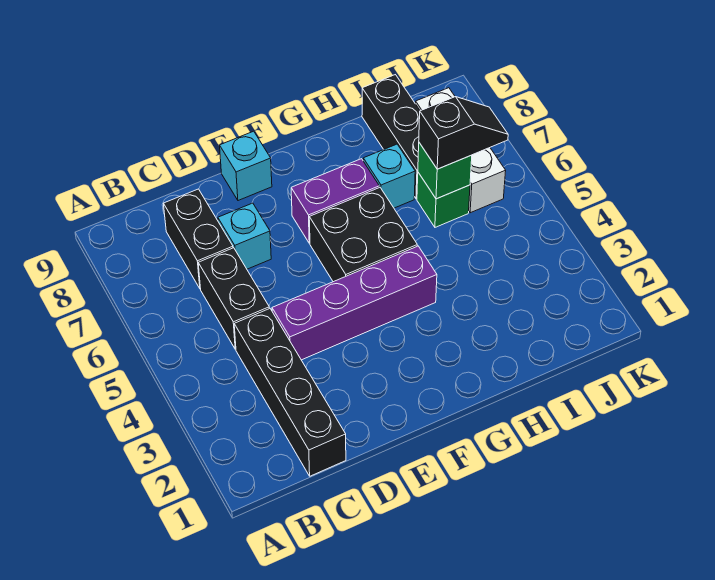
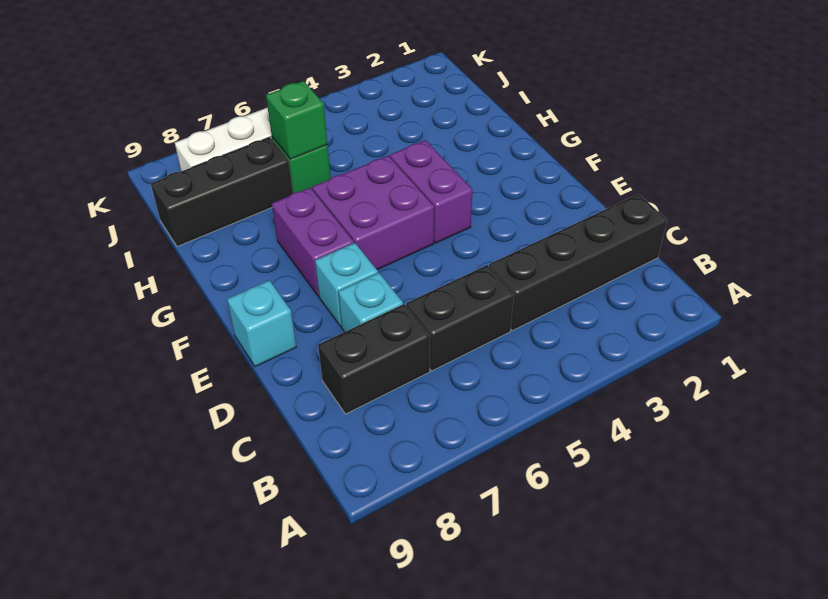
purple brick D4:G4 level 1 -> purple brick F4:G4 level 1
black brick F5:G6 level 1 -> purple brick F5:G6 level 1
cyan brick H7 level 1 -> cyan brick E7 level 1
black slope I6:J6 level 3 top I -> none

